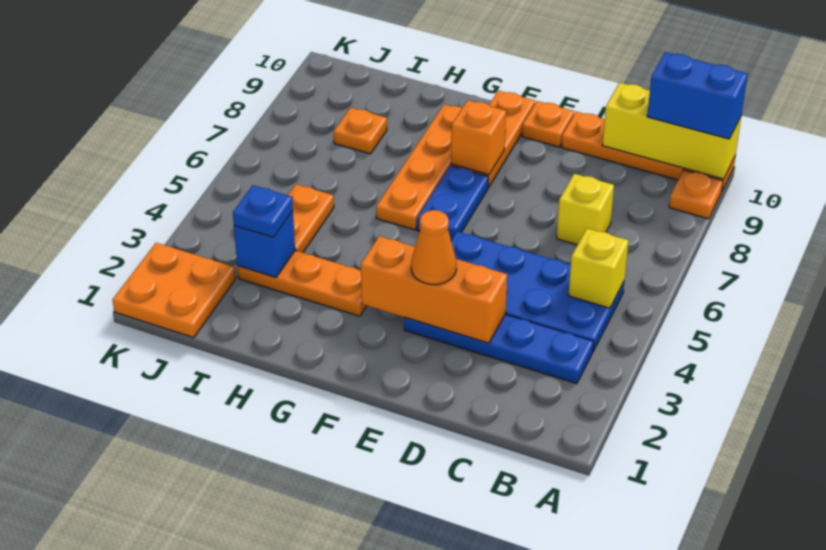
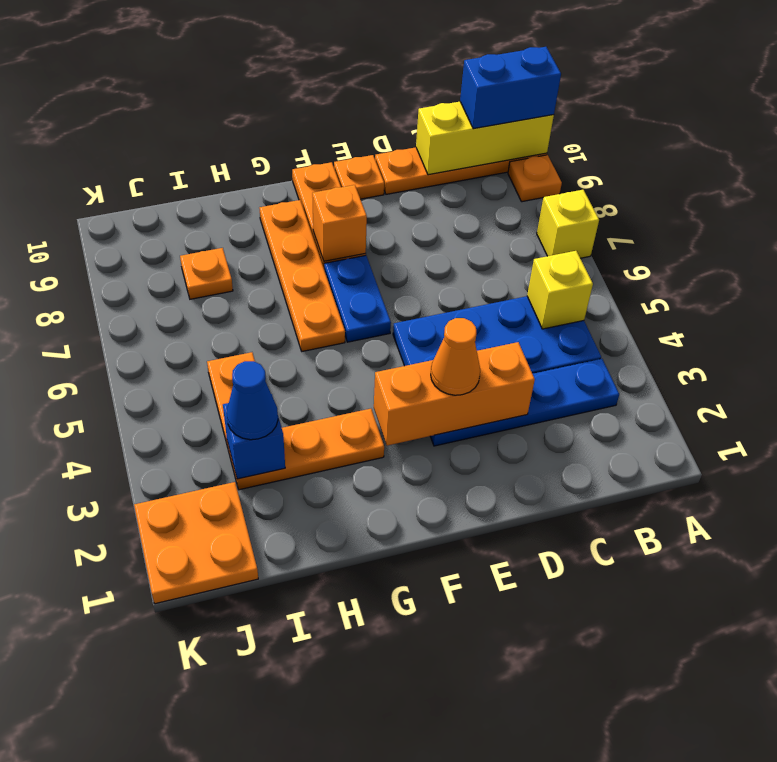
yellow brick C7 level 1 -> yellow brick A7 level 1
blue plate I3 level 3 -> blue cone I3 level 3

